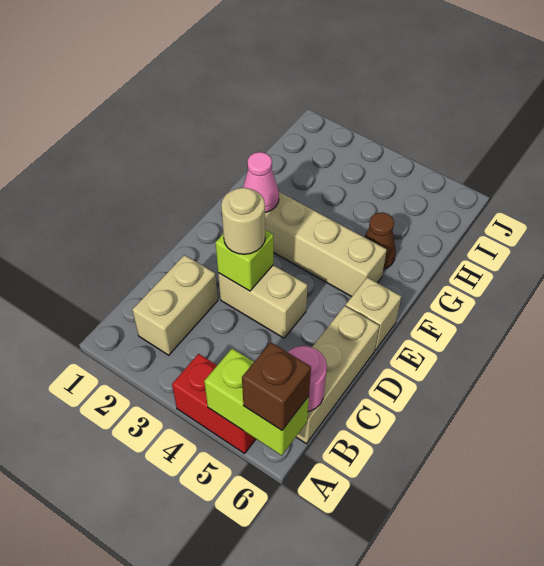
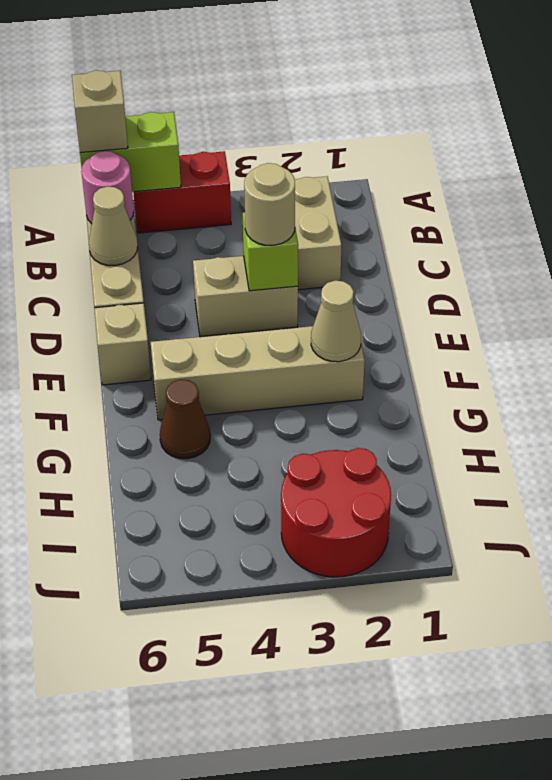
brown brick A6 level 3 -> tan brick A6 level 3
none -> tan cone C6 level 2
pink cone F2 level 2 -> tan cone F2 level 2
none -> red round brick I2:J3 level 1

